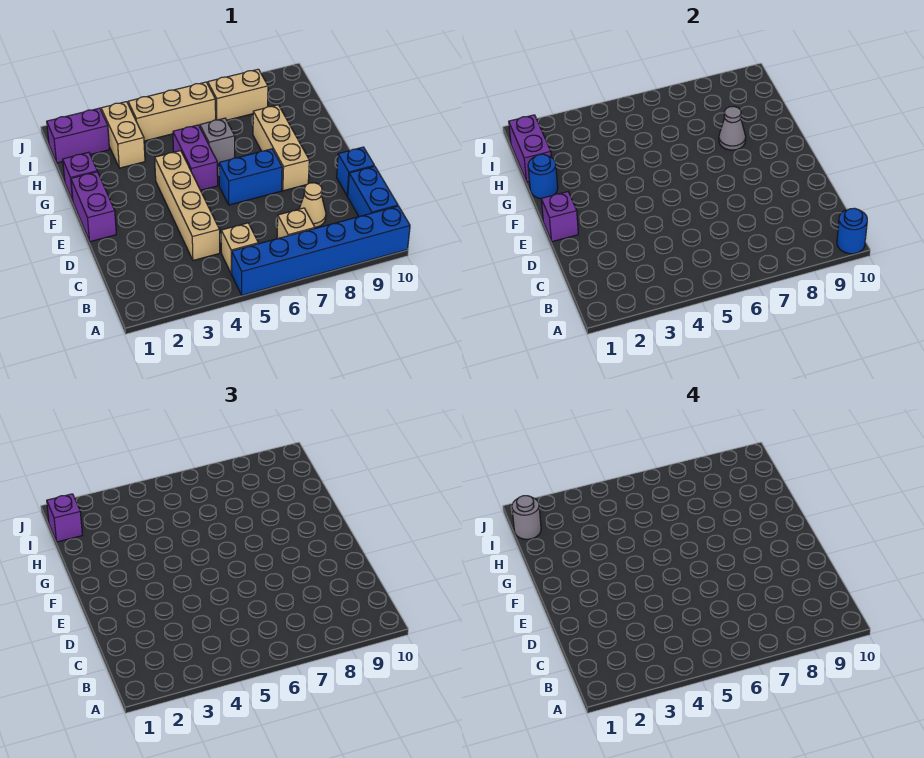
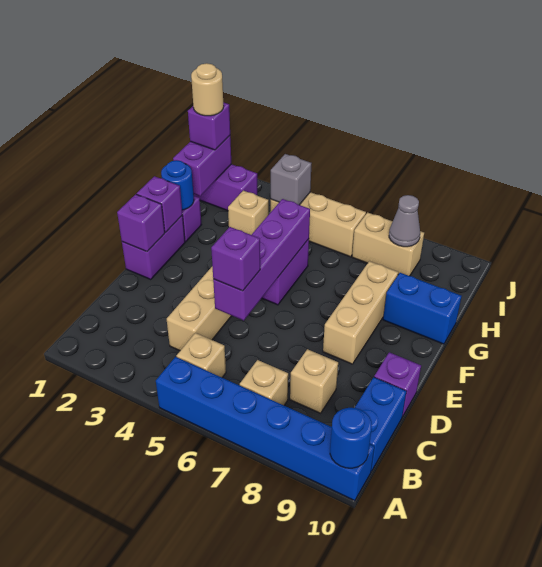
tan cone C8 level 1 -> tan brick C8 level 1
none -> purple brick D5:G5 level 2
none -> purple brick D5 level 3
blue brick D10 level 1 -> purple brick D10 level 1
blue brick E6:E7 level 1 -> blue brick G9:G10 level 1
none -> purple brick F1 level 2
grey brick G6 level 1 -> grey brick I4 level 2
grey cone G8 level 2 -> grey cone I8 level 2
tan brick H3:I3 level 1 -> tan brick H3 level 1
grey round brick I1 level 4 -> tan round brick I1 level 4

